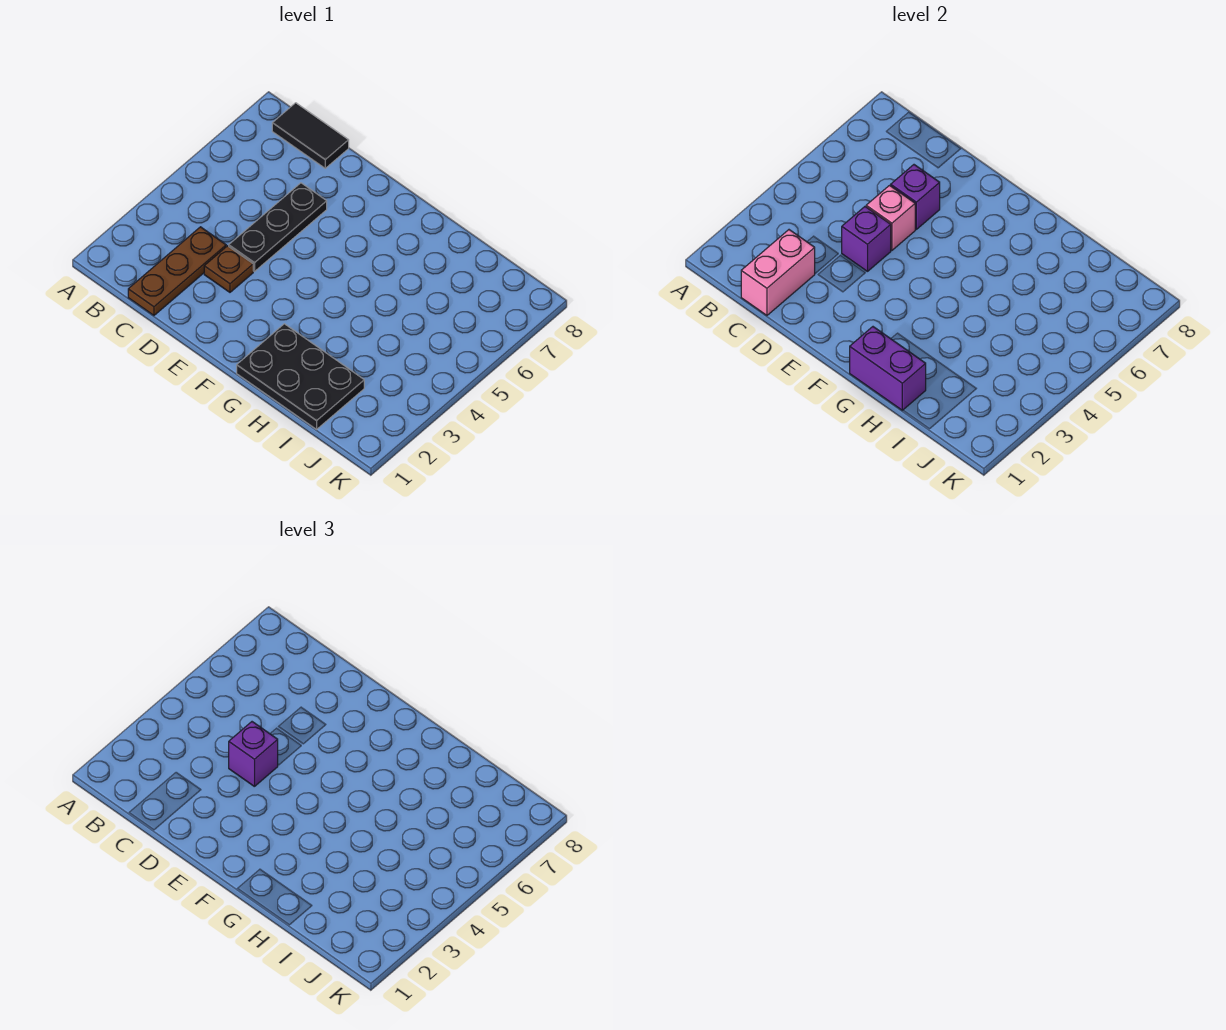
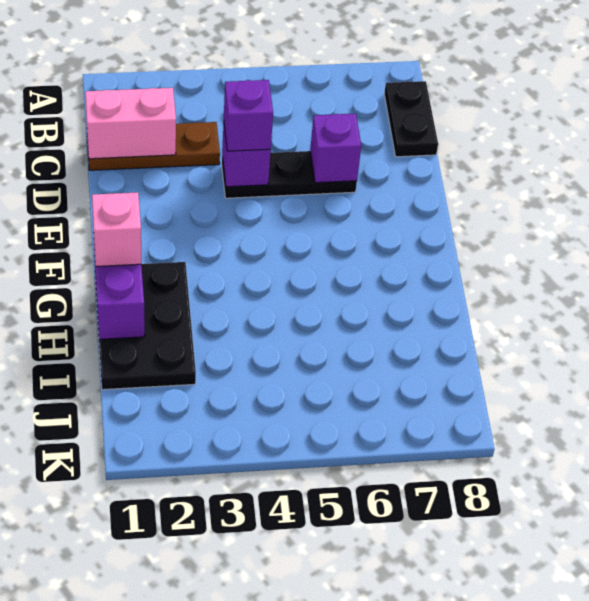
black tile B8:C8 level 1 -> black plate B8:C8 level 1
brown plate D3 level 1 -> none
pink brick D5 level 2 -> pink brick G1 level 3

